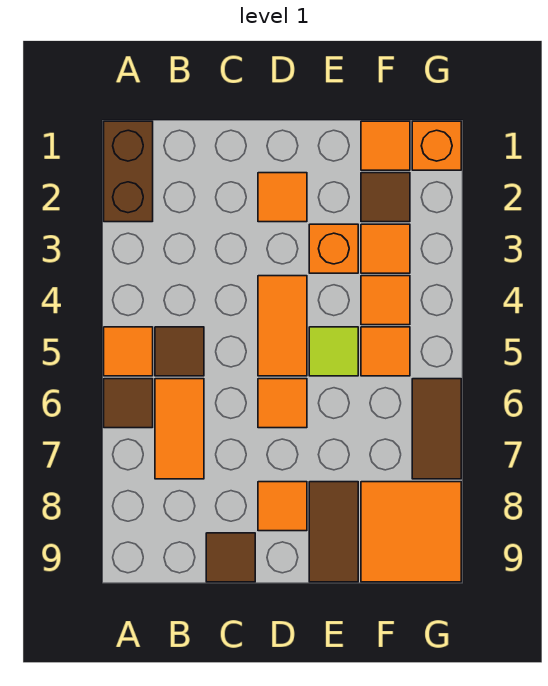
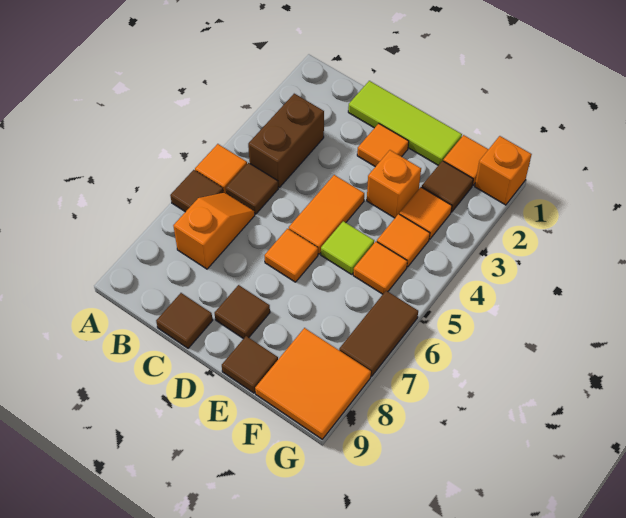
brown brick A1:A2 level 1 -> brown brick B3:B4 level 1
orange tile B6:B7 level 1 -> orange slope B6:B7 level 1 top 7
none -> lime tile C1:E1 level 1
orange tile D8 level 1 -> brown tile D8 level 1
brown tile E8:E9 level 1 -> brown tile E9 level 1

